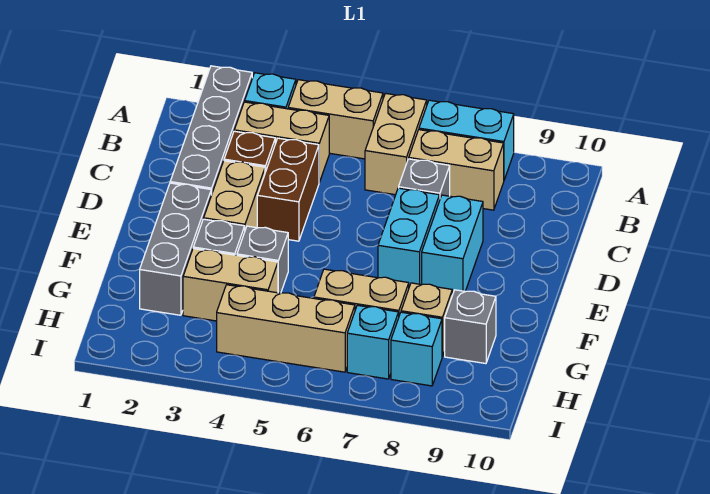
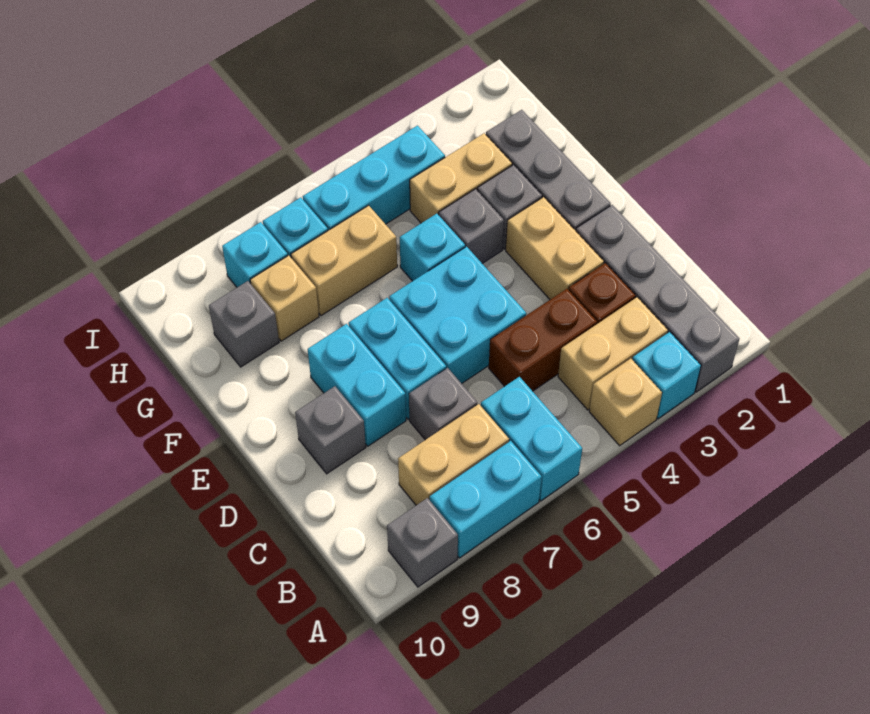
tan brick A4:A5 level 1 -> tan brick A4 level 1
tan brick A6:B6 level 1 -> cyan brick A6:B6 level 1
none -> grey brick A9 level 1
brown brick C4:D4 level 1 -> brown brick C4:C5 level 1
none -> cyan brick D5:E6 level 1
none -> grey brick D9 level 1
none -> cyan brick F5 level 1
tan brick H4:H6 level 1 -> cyan brick H4:H6 level 1

